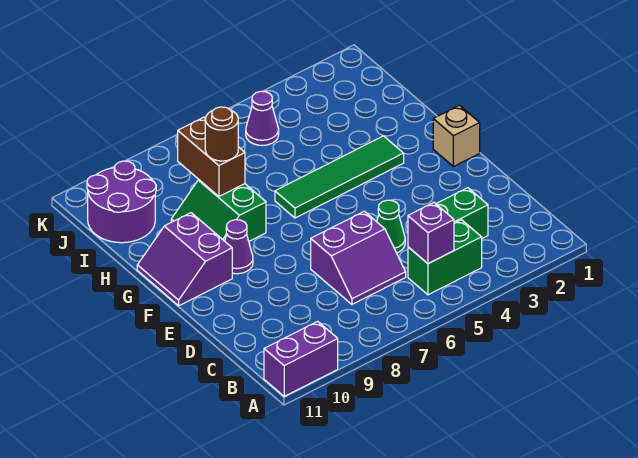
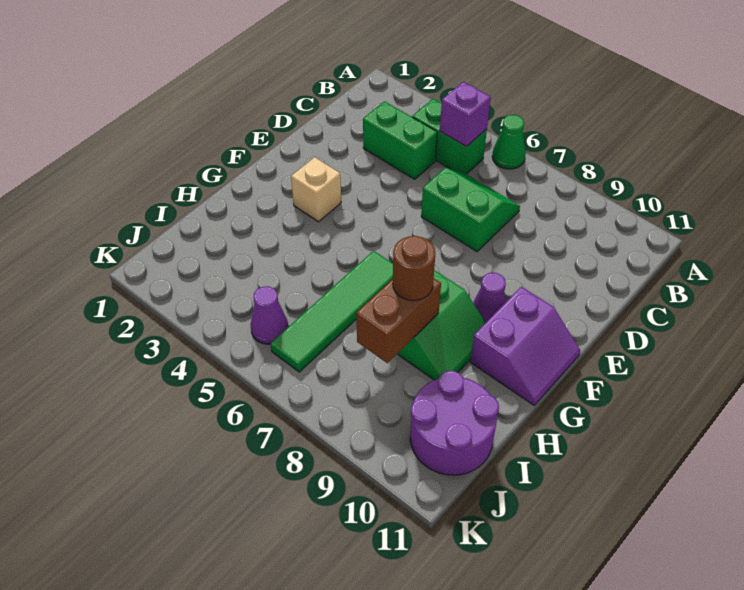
purple brick A10:A11 level 1 -> none
purple slope C6:D7 level 1 top D -> green slope C6:D7 level 1 top D
green cone D5 level 1 -> green cone A6 level 1
tan brick F1 level 1 -> tan brick F3 level 1
green tile G3:G6 level 1 -> green tile G6:J6 level 1

